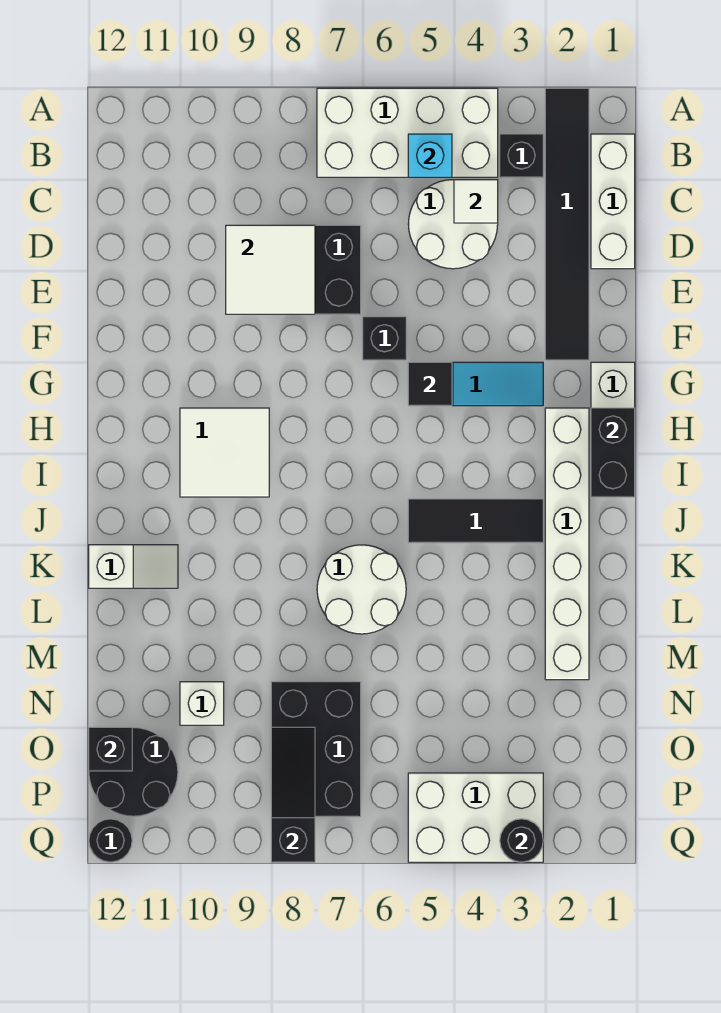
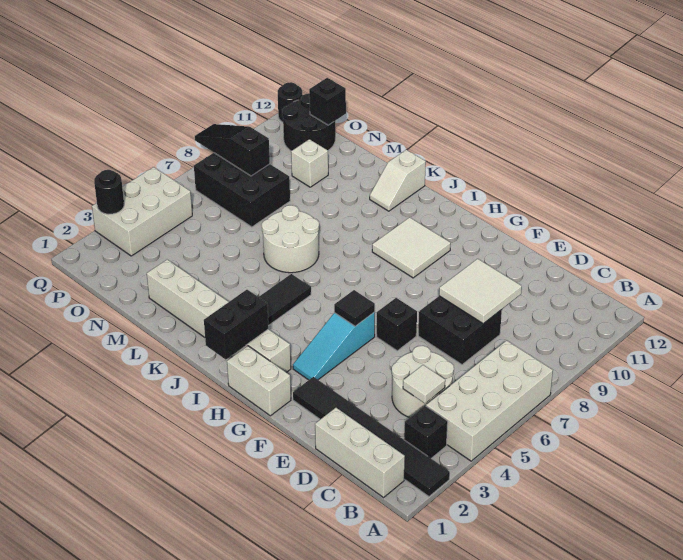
cyan brick B5 level 2 -> none
black brick H1:I1 level 2 -> black brick I1:I2 level 2
black slope O8:Q8 level 2 top Q -> black slope O8:Q8 level 2 top O

